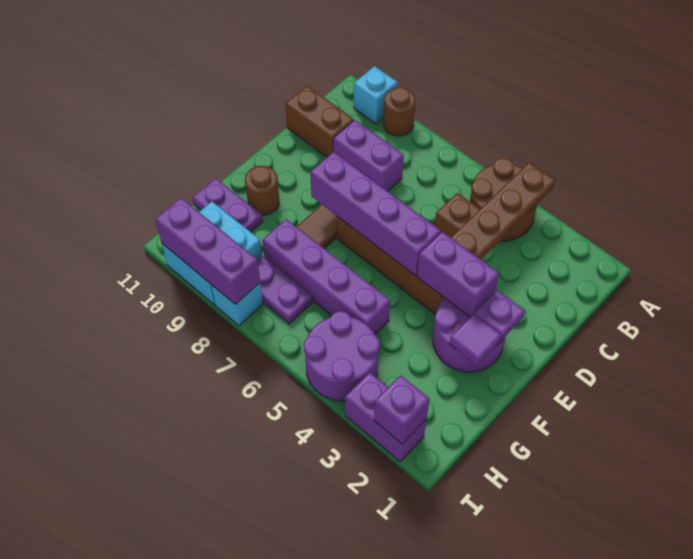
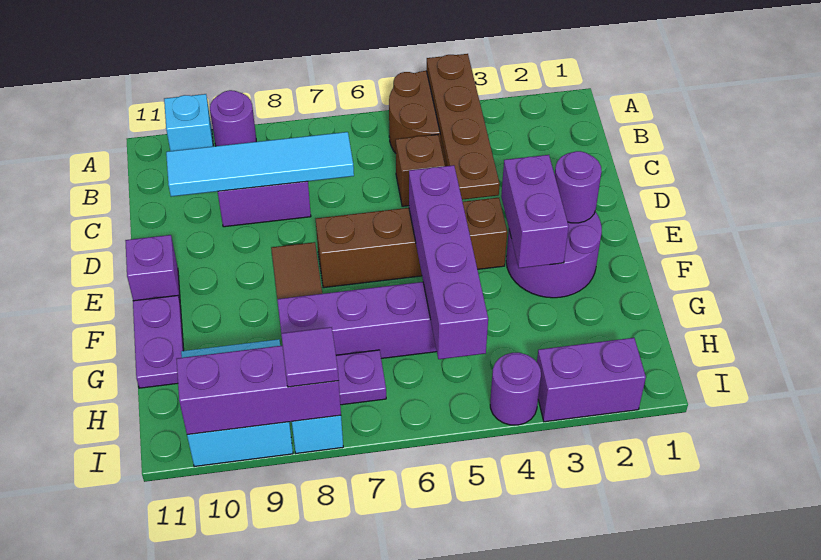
brown round brick A9 level 1 -> purple round brick A9 level 1
none -> cyan tile C7:C10 level 2
brown brick C10:C11 level 1 -> none
purple plate E2 level 2 -> purple round brick E2 level 2
purple brick E3:E4 level 2 -> purple brick E3:F3 level 2
purple brick E5:E8 level 2 -> purple brick E5:H5 level 2
purple tile F2 level 2 -> purple tile I8 level 3
brown round brick F10 level 1 -> none
purple plate G10:G11 level 1 -> purple plate F11:G11 level 1
purple round brick H4:I5 level 1 -> purple round brick I4 level 1
purple brick I2 level 2 -> purple brick E11 level 1

